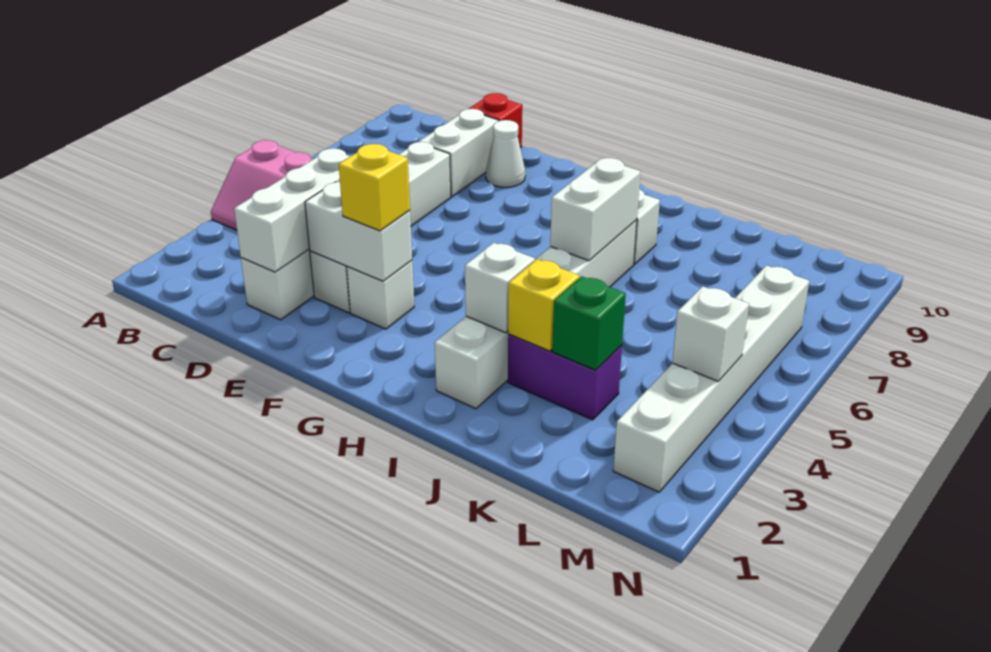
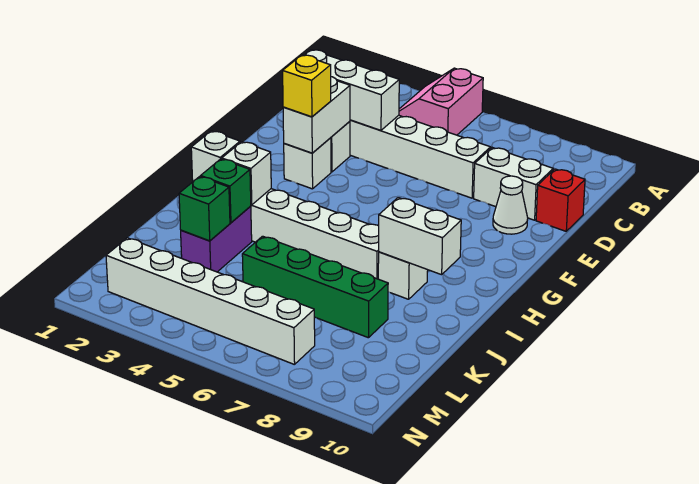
white brick I6:I7 level 2 -> white brick I8:I9 level 2
yellow brick J3 level 2 -> green brick J3 level 2
none -> green brick K5:K8 level 1
white brick M4 level 2 -> white brick I2 level 2

